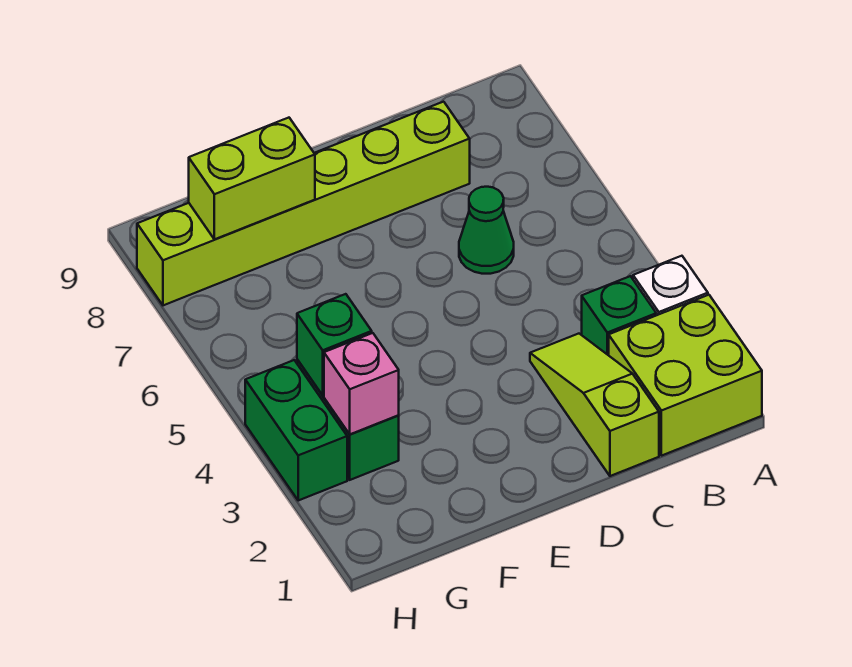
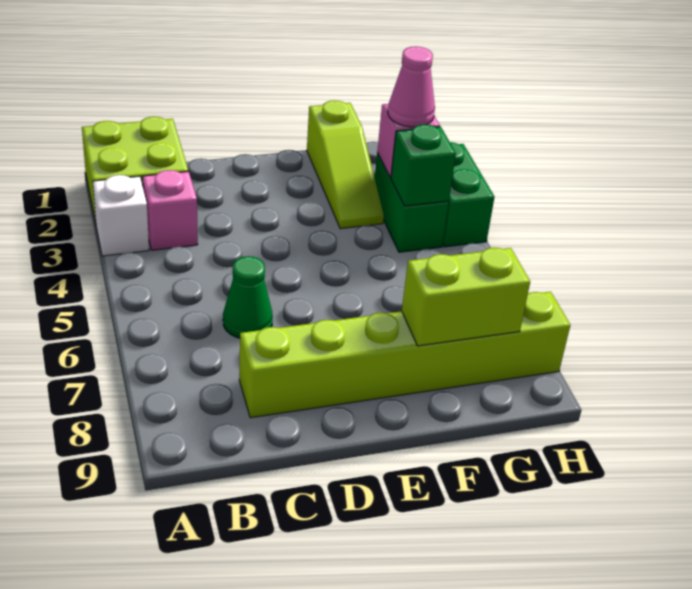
green brick B3 level 1 -> pink brick B3 level 1
lime slope C1:C3 level 1 top 1 -> lime slope F1:F3 level 1 top 1
none -> pink cone G3 level 3

